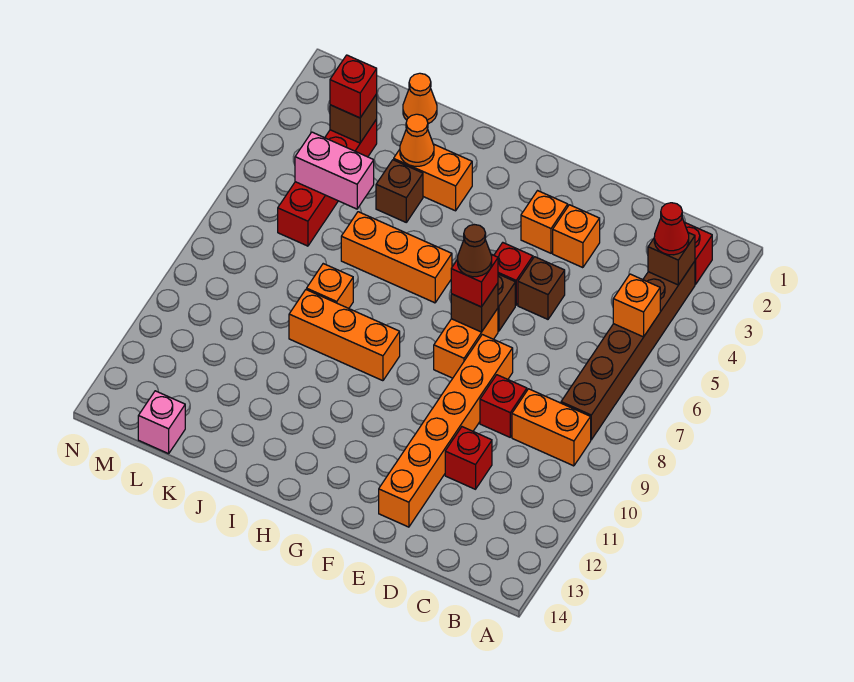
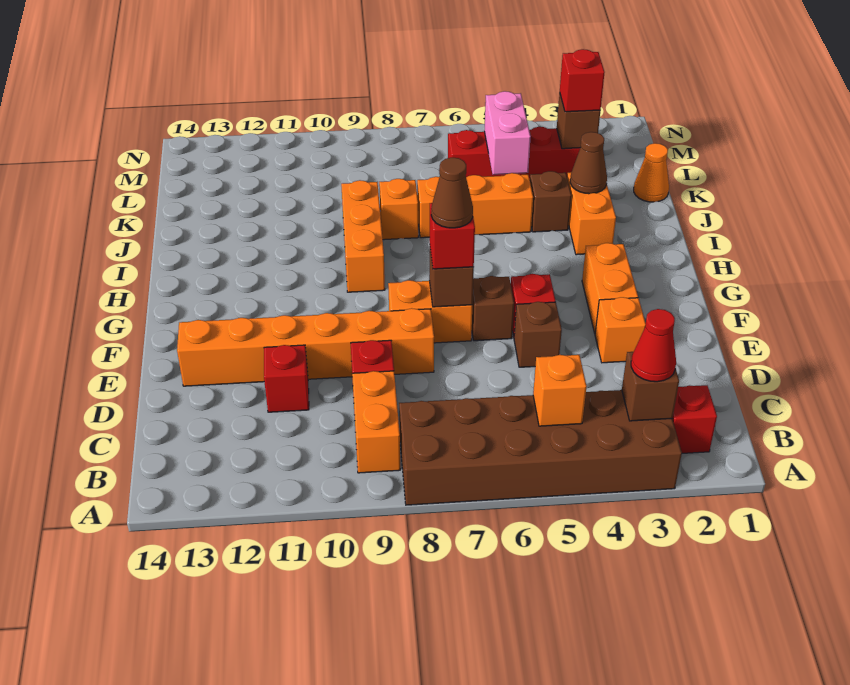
brown brick B3:B8 level 1 -> brown brick A3:B8 level 1
orange brick F3 level 1 -> orange brick F3:G3 level 1
orange brick H6:J6 level 1 -> orange brick J5:J7 level 1
orange cone J3 level 2 -> brown cone J3 level 2
pink brick L14 level 1 -> none

